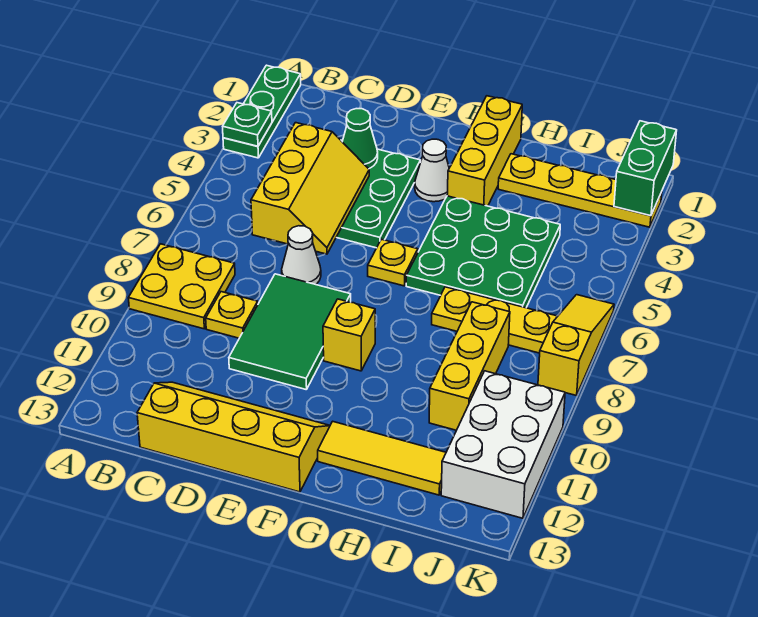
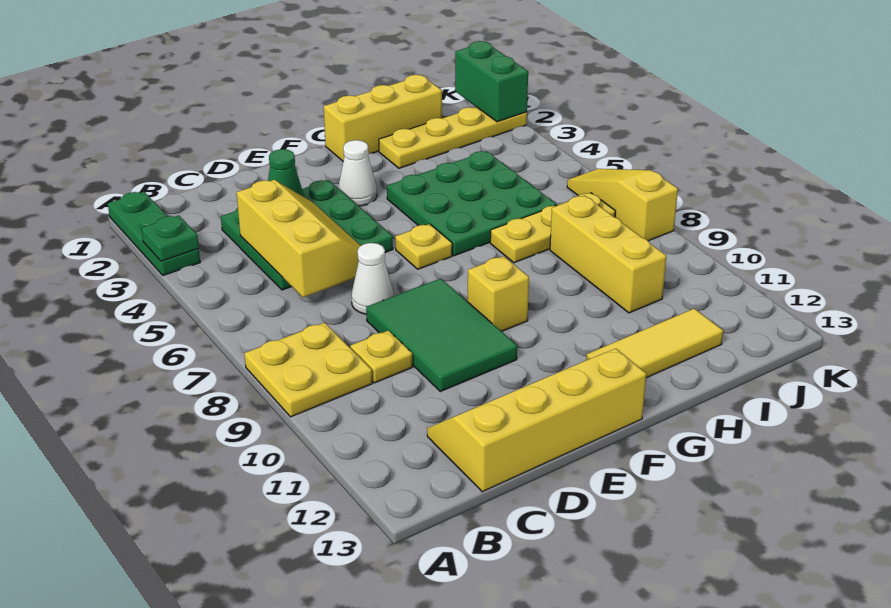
yellow brick G1:G3 level 1 -> yellow brick G1:I1 level 1
white brick J10:K12 level 1 -> none

